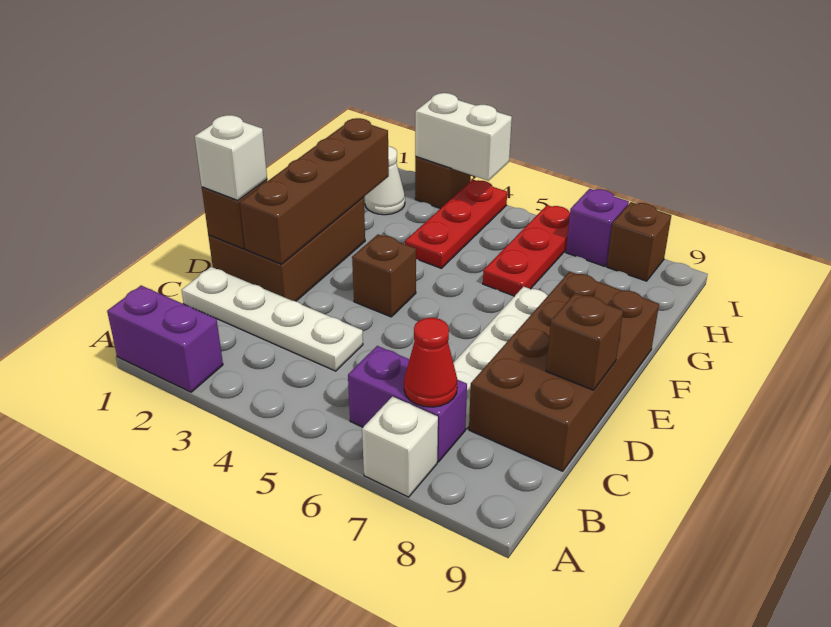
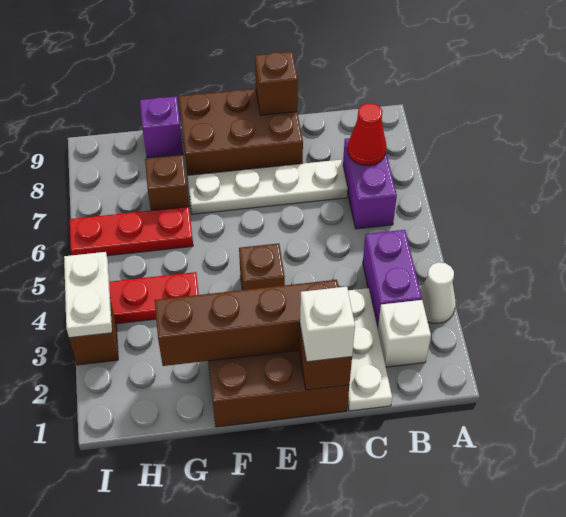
purple brick A1:A2 level 1 -> purple brick B3:B4 level 1
white brick A7 level 1 -> white brick B2 level 1
white plate C1:C4 level 1 -> white plate C1:C3 level 1
brown brick C8:F9 level 1 -> brown brick D8:F9 level 1
white cone H2 level 1 -> white cone A3 level 1
white brick I3:I4 level 2 -> white plate I3:I4 level 2
purple brick I7 level 1 -> purple brick G9 level 1
brown brick I8 level 1 -> brown brick G7 level 1

